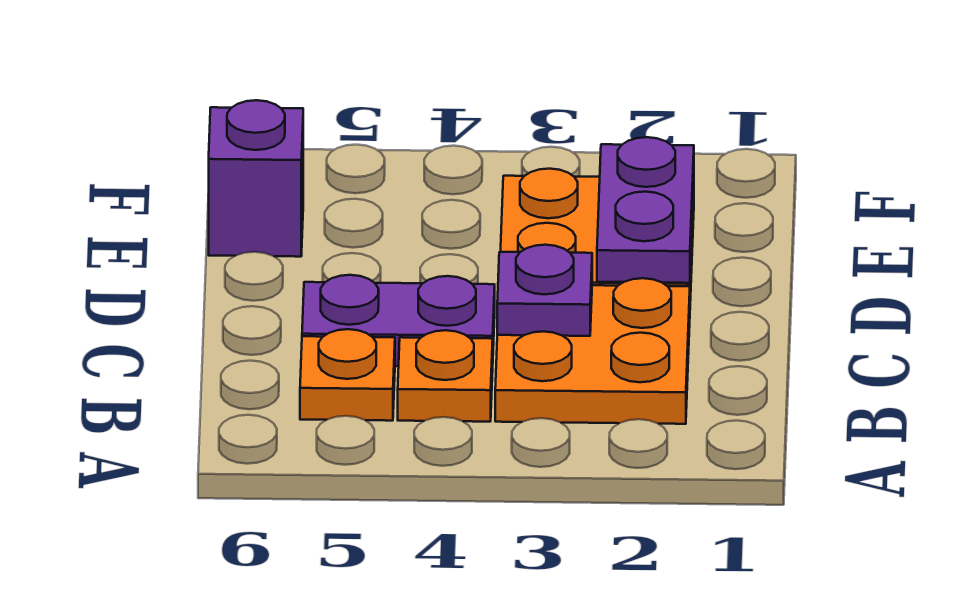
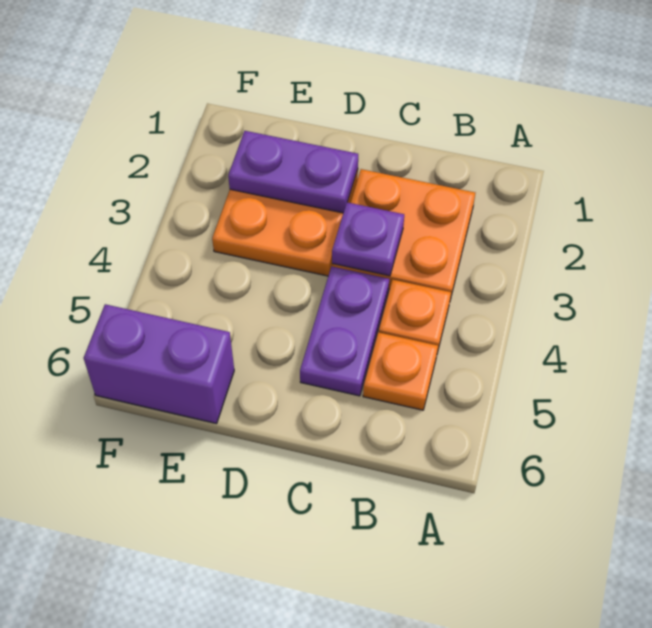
purple brick E6 level 1 -> purple brick E6:F6 level 1

